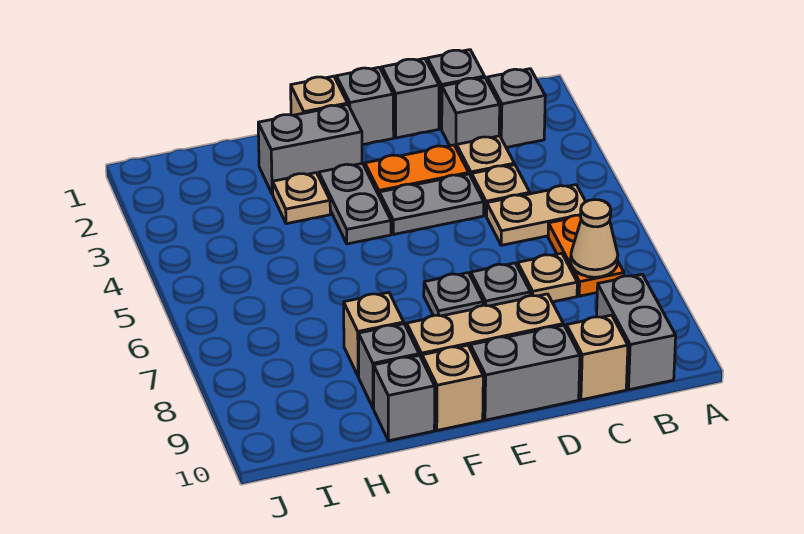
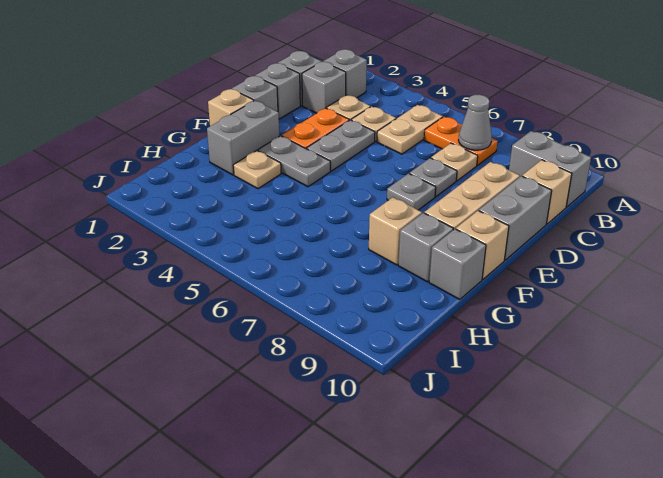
tan cone B7 level 2 -> grey cone B7 level 2

